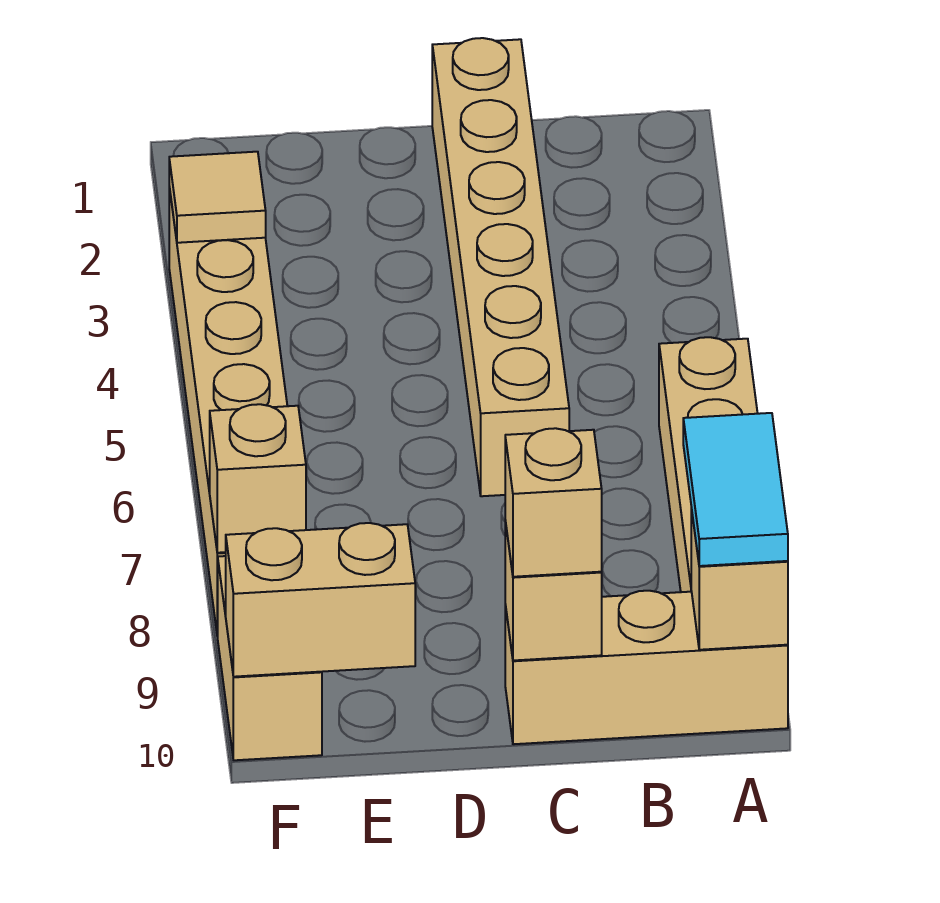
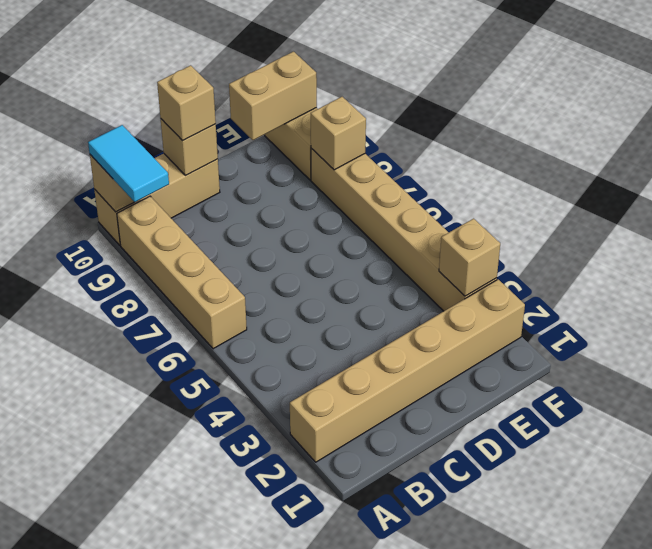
tan brick C1:C6 level 1 -> tan brick A2:F2 level 1
tan tile F3 level 2 -> tan brick F3 level 2

